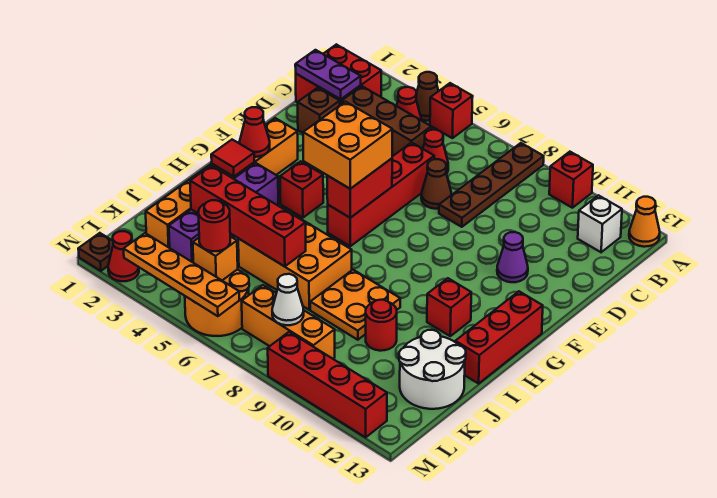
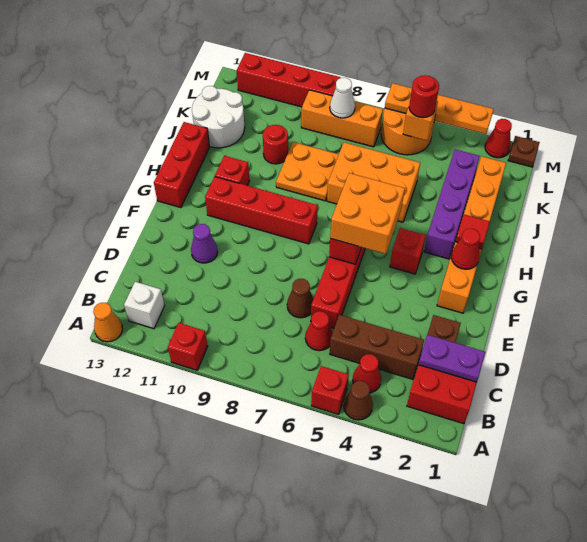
brown plate A8:D8 level 1 -> none
red brick J3:J6 level 2 -> red brick G8:G11 level 1

